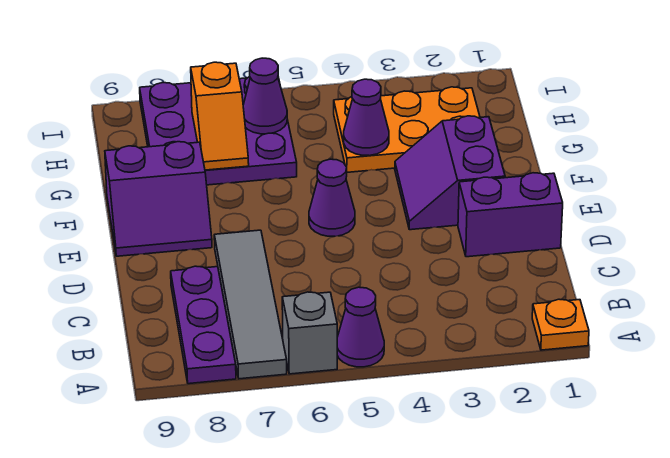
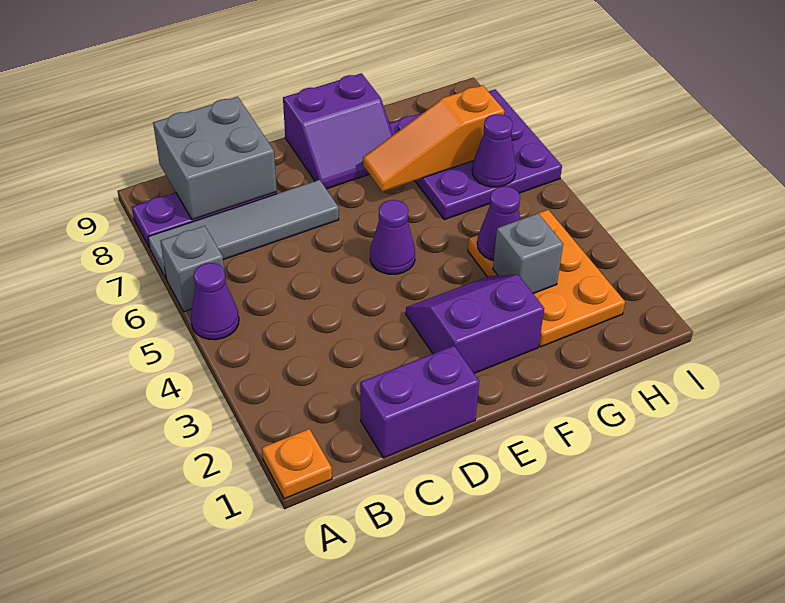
none -> grey brick B8:C9 level 2
purple brick D1:D2 level 1 -> purple brick C1:D1 level 1
purple slope E8:F9 level 1 top F -> purple slope E8:F9 level 1 top 9
none -> grey brick G3 level 2
orange slope G7:H7 level 2 top H -> orange slope F7:H7 level 2 top H

